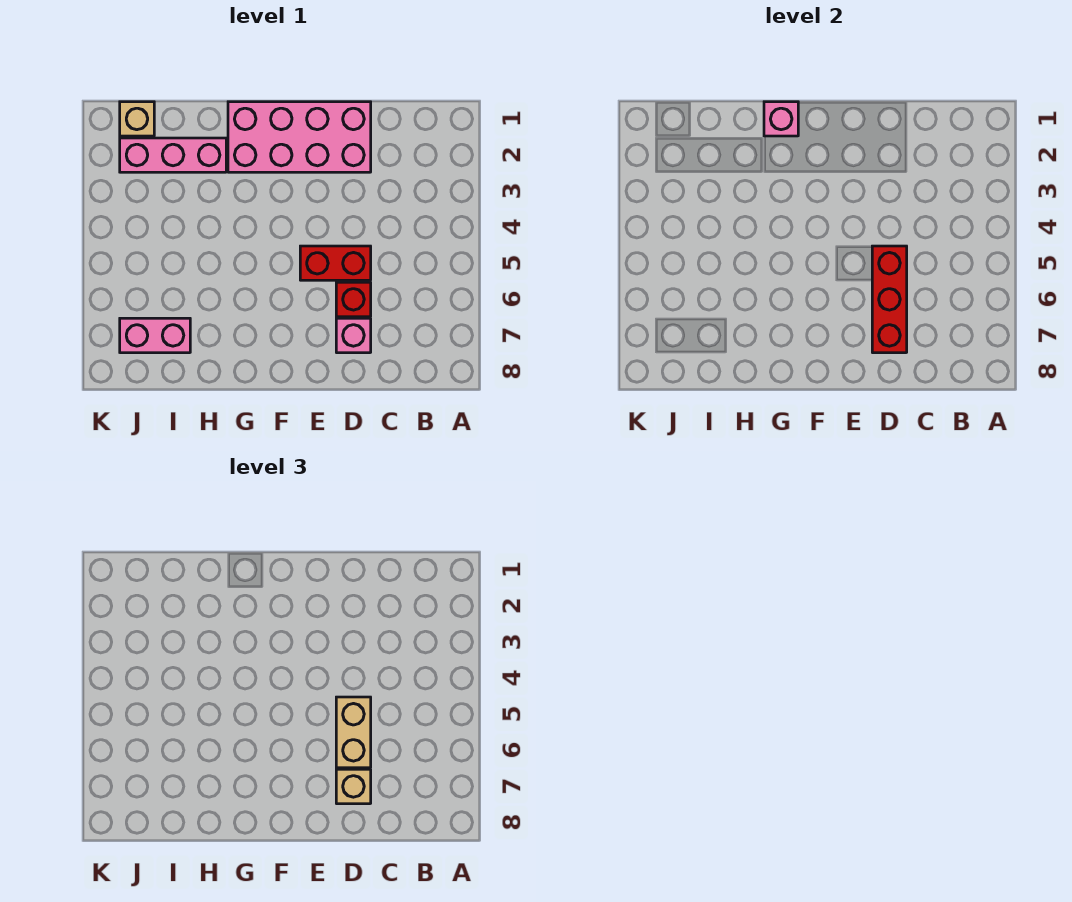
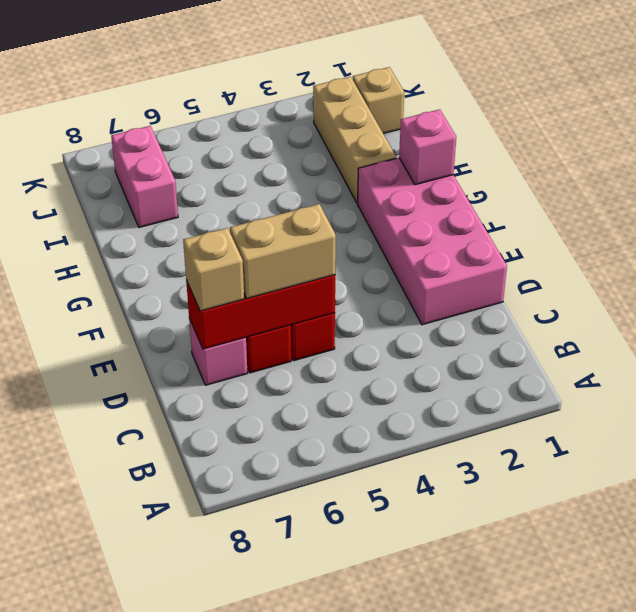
pink brick H2:J2 level 1 -> tan brick H2:J2 level 1

